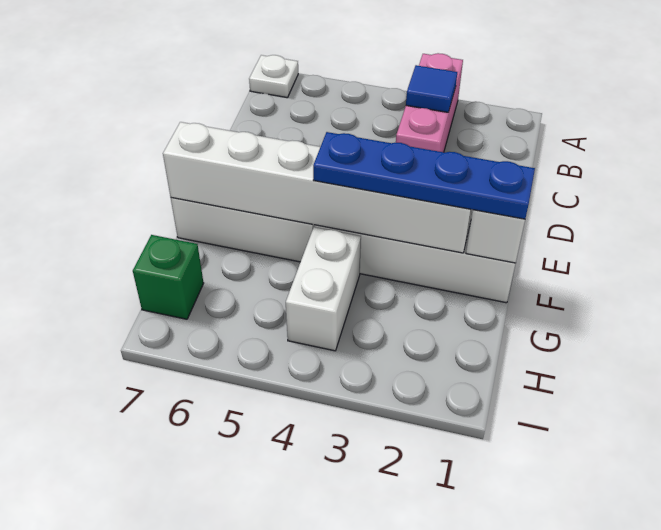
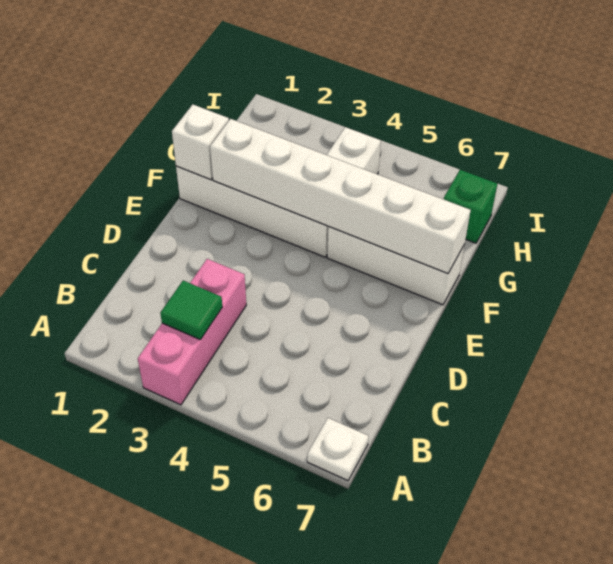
blue tile B3 level 2 -> green tile B3 level 2
blue plate F1:F4 level 3 -> none

